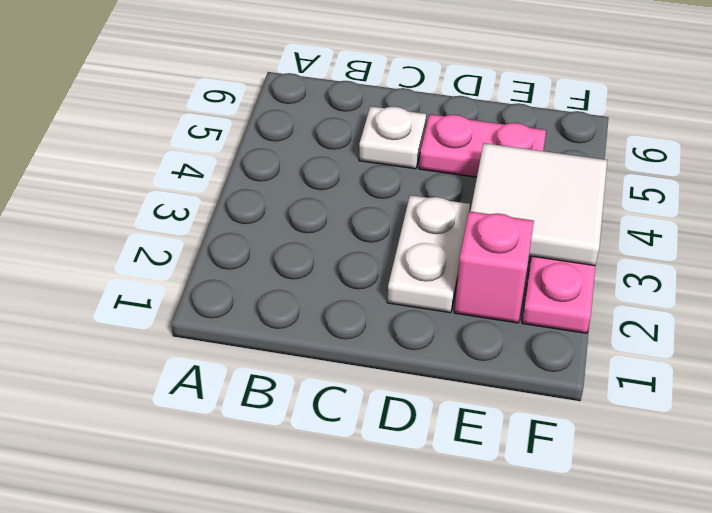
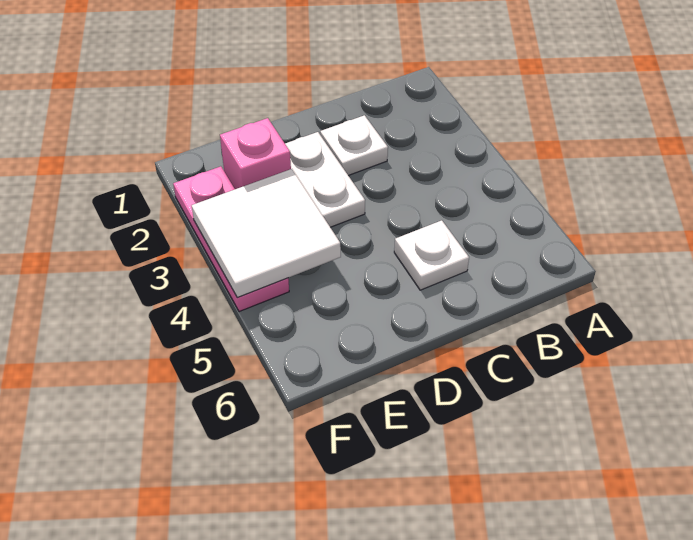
none -> white plate C2 level 1
pink plate D5:E5 level 1 -> none

